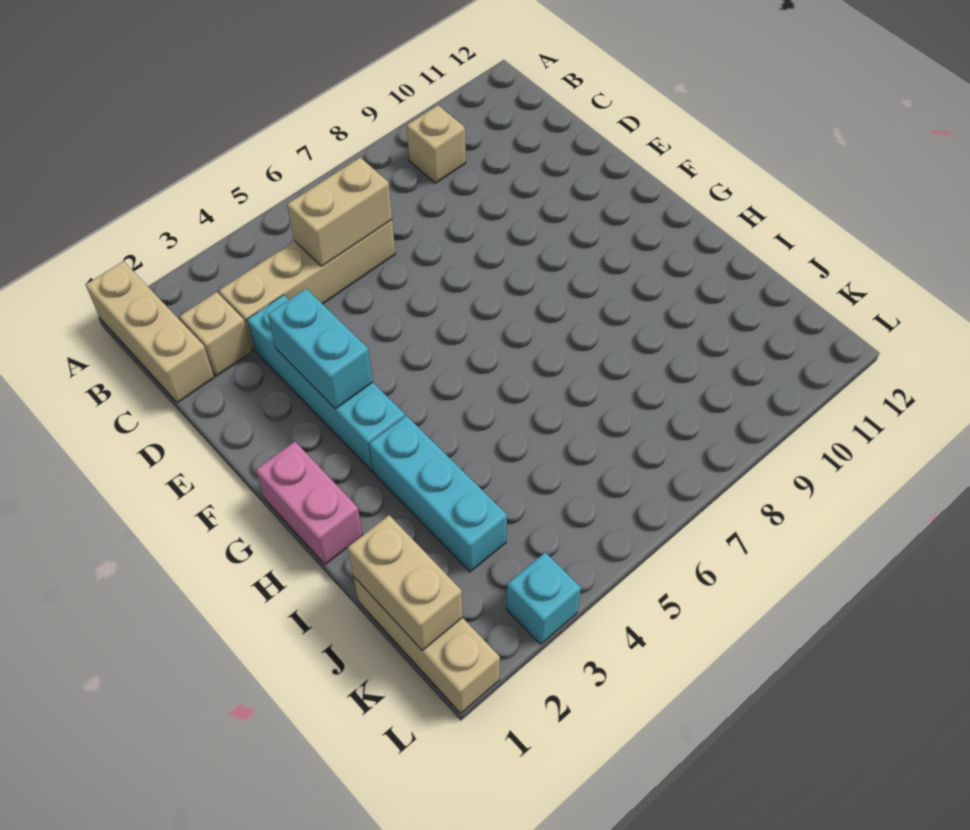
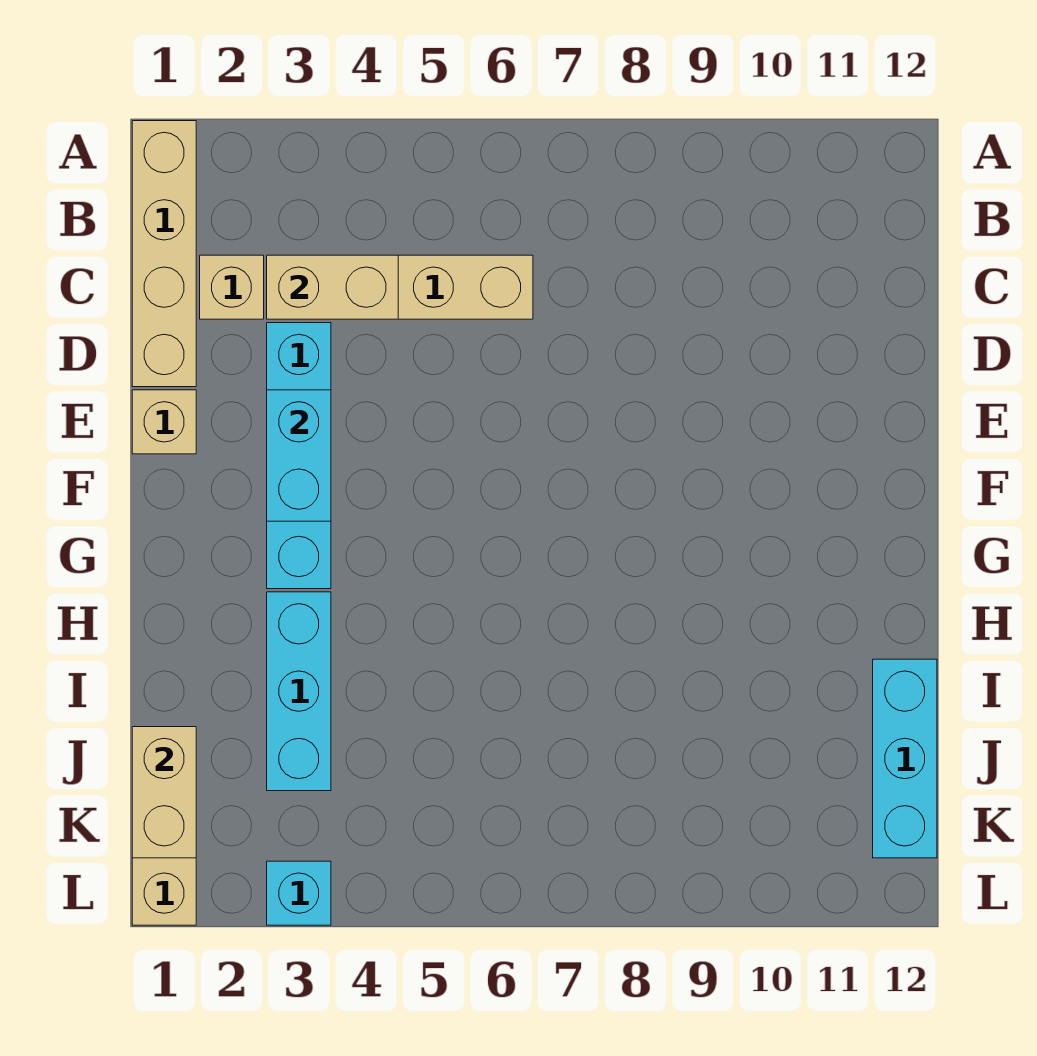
tan brick A1:C1 level 1 -> tan brick A1:D1 level 1
tan brick B9 level 1 -> tan brick E1 level 1
tan brick C5:C6 level 2 -> tan brick C3:C4 level 2
pink brick G1:H1 level 1 -> none
none -> cyan brick I12:K12 level 1

